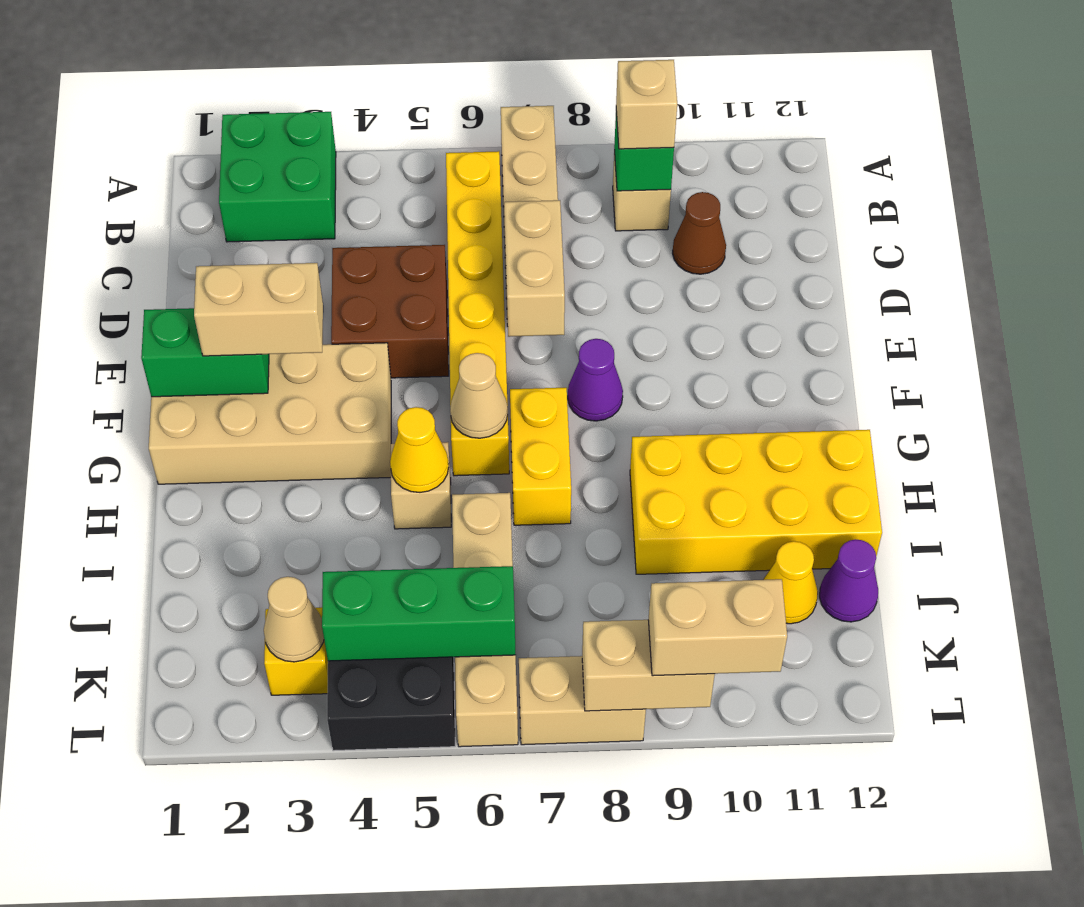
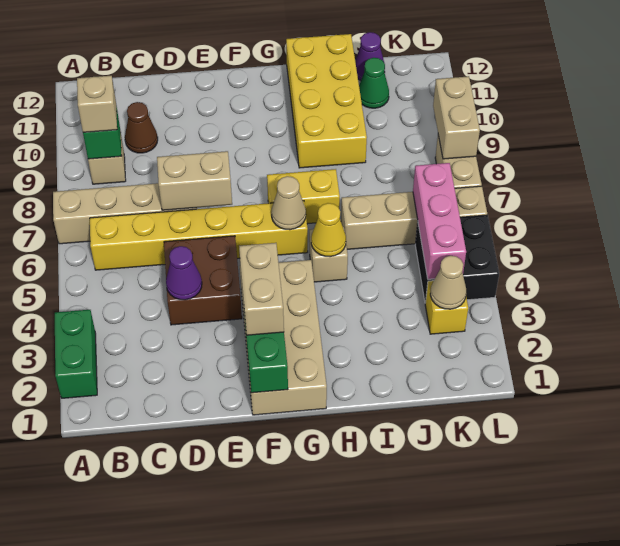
green brick A2:B3 level 1 -> green brick A2:A3 level 1
purple cone F8 level 1 -> purple cone D4 level 2
yellow cone J11 level 1 -> green cone J11 level 1
green brick K4:K6 level 2 -> pink brick K4:K6 level 2
tan brick L9:L10 level 3 -> none

